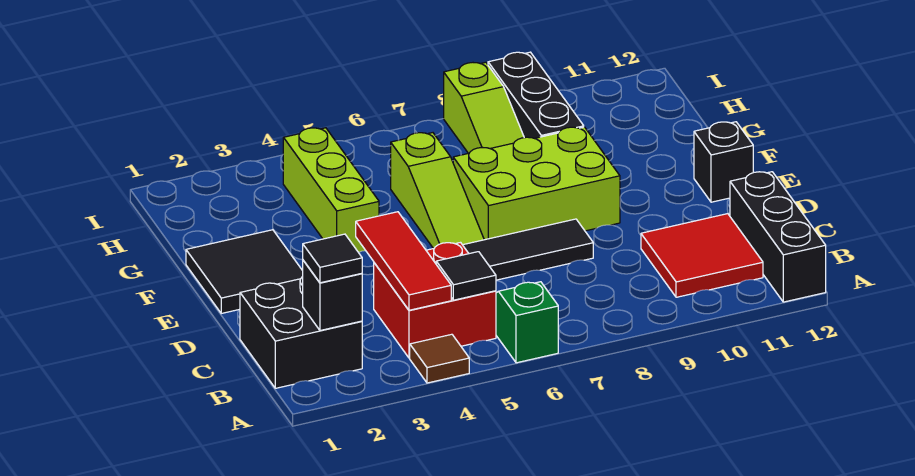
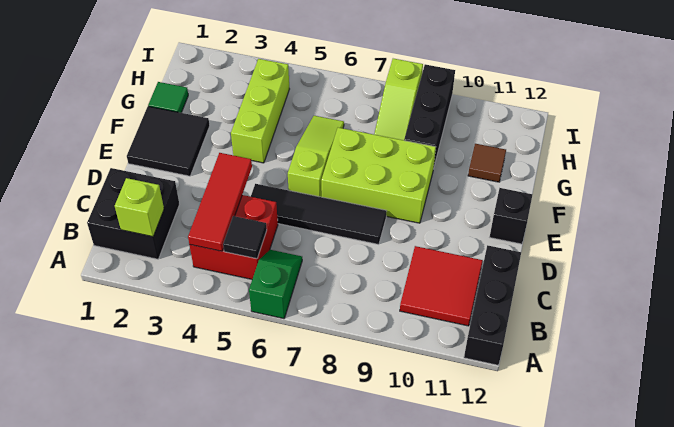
brown tile A4 level 1 -> brown tile G11 level 1
black brick B2 level 2 -> lime brick B2 level 2
black tile B2 level 3 -> none
lime slope E6:G6 level 1 top G -> lime slope E6:G6 level 1 top E
none -> green tile G1 level 1

